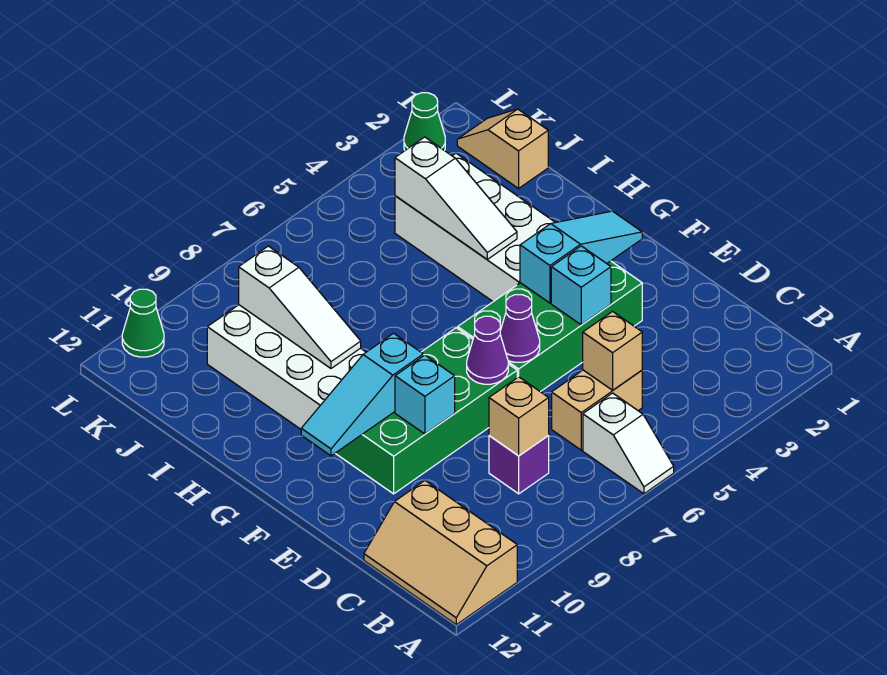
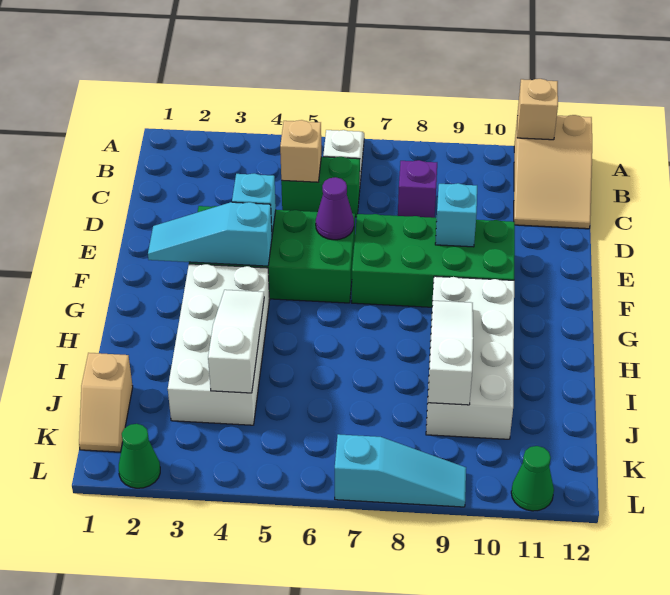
tan slope A11:C12 level 1 top 11 -> tan slope A11:C12 level 1 top A
tan brick C5:C6 level 1 -> green brick C5:C6 level 1
tan brick C8 level 2 -> tan brick A11 level 2
purple cone E7 level 2 -> none
cyan slope F9:F11 level 2 top 9 -> cyan slope L7:L9 level 1 top 7

